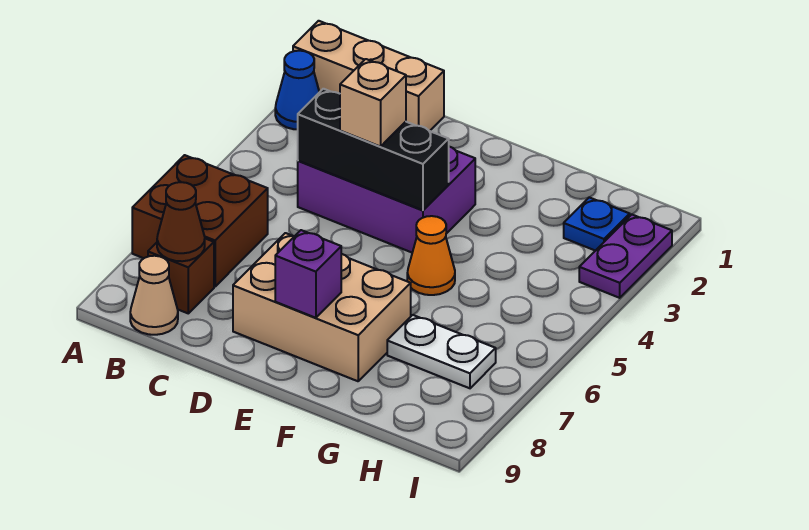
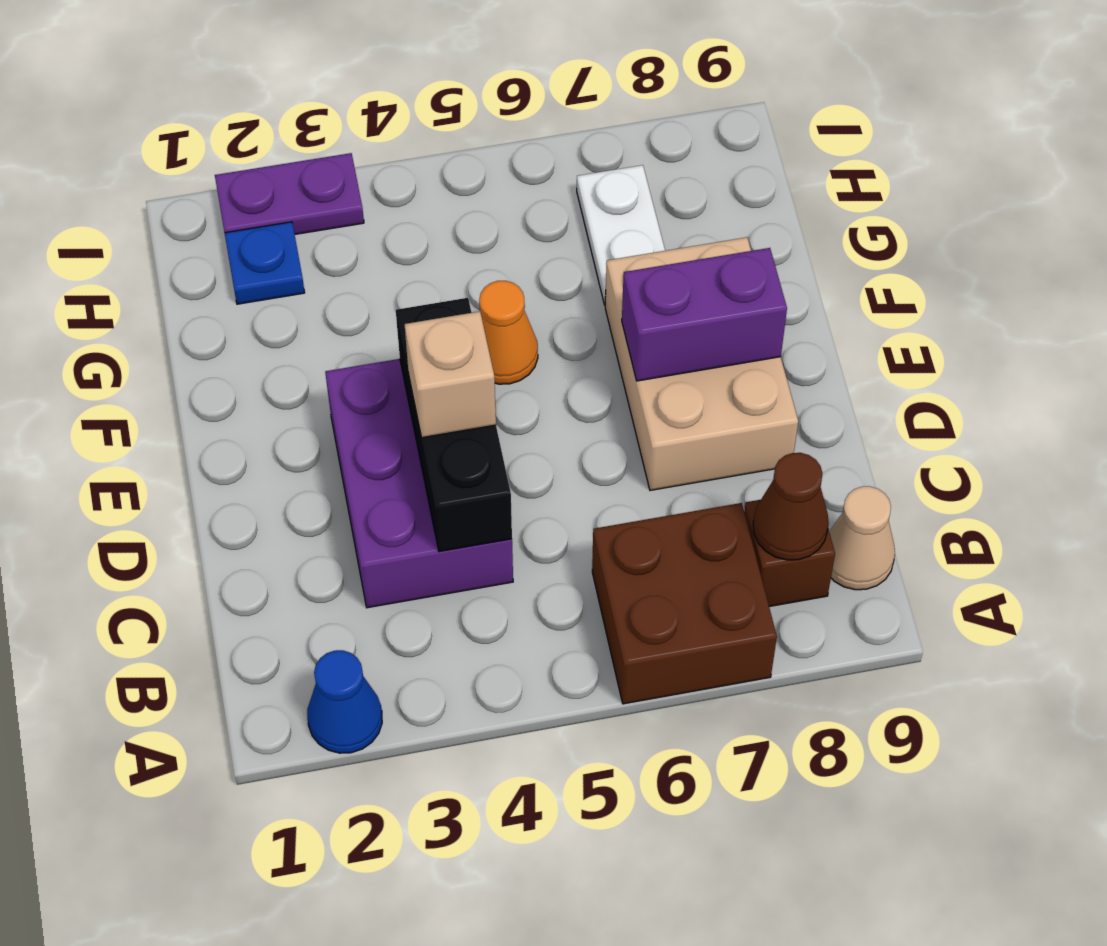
tan brick A1:C1 level 1 -> none
purple brick E8 level 2 -> purple brick E7:E8 level 2

